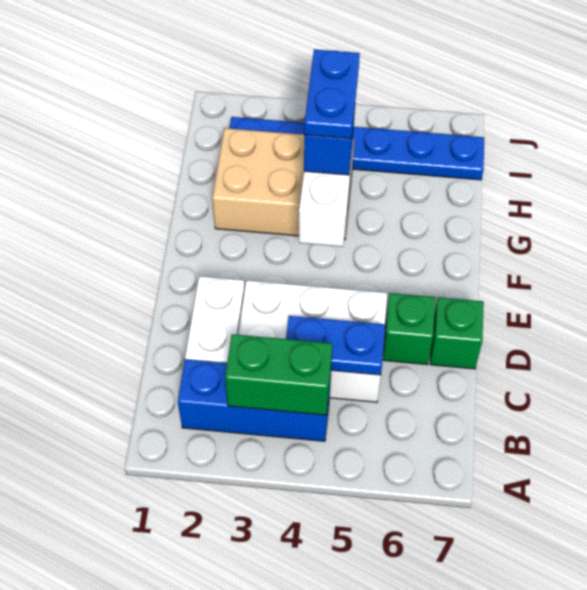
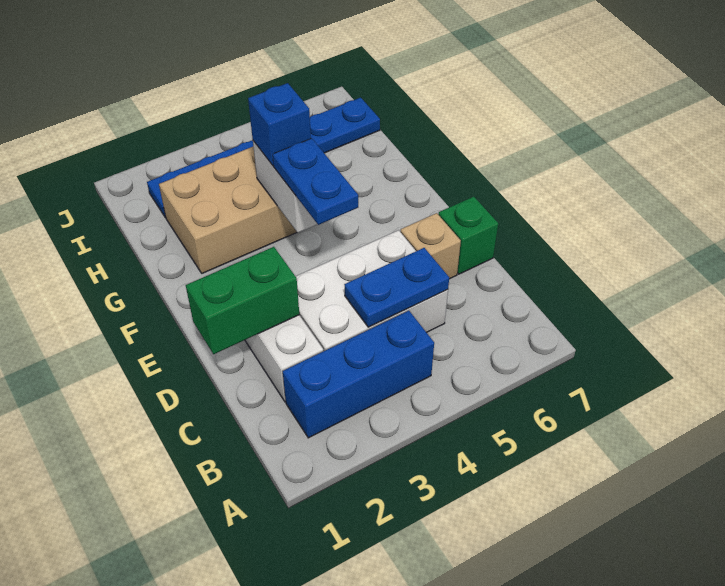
green brick B3:B4 level 2 -> green brick D1:D2 level 2
green brick D6 level 1 -> tan brick D6 level 1
blue plate G4:H4 level 4 -> blue plate E4:F4 level 3

